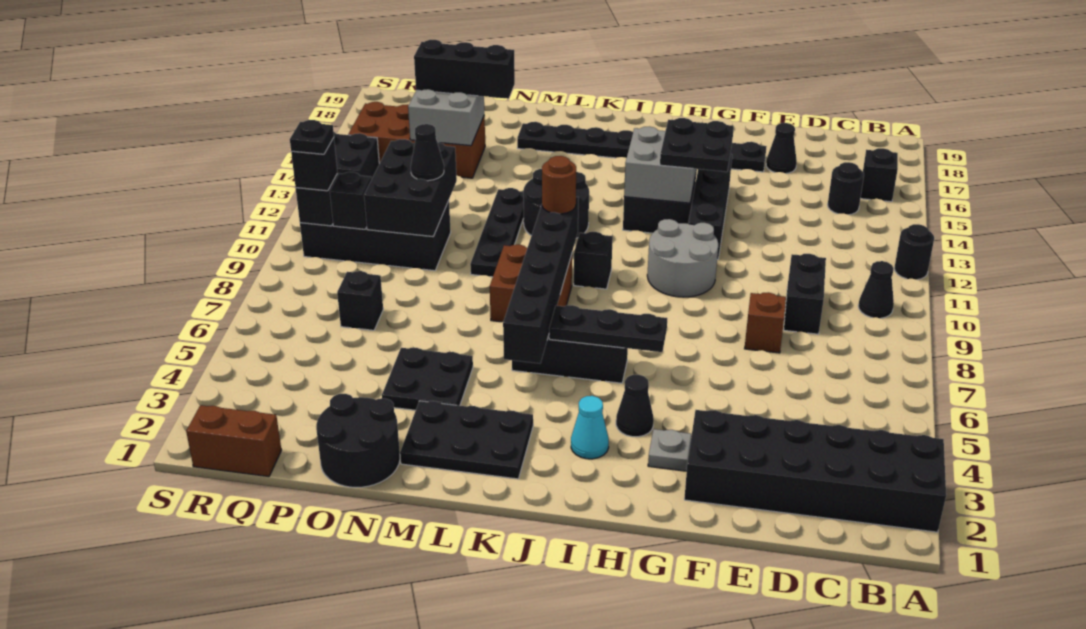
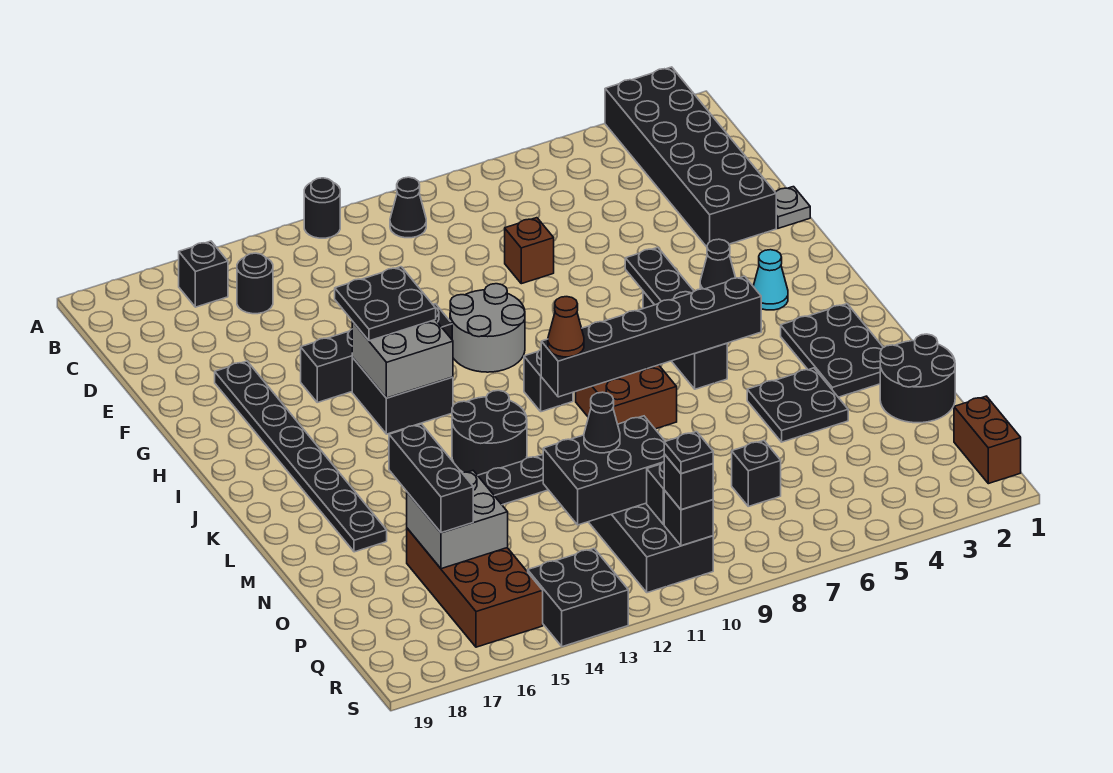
black brick D9:D10 level 1 -> none
black cone E17 level 1 -> none
grey plate G3 level 1 -> grey plate F1 level 1
brown round brick K10 level 3 -> brown cone K10 level 3

